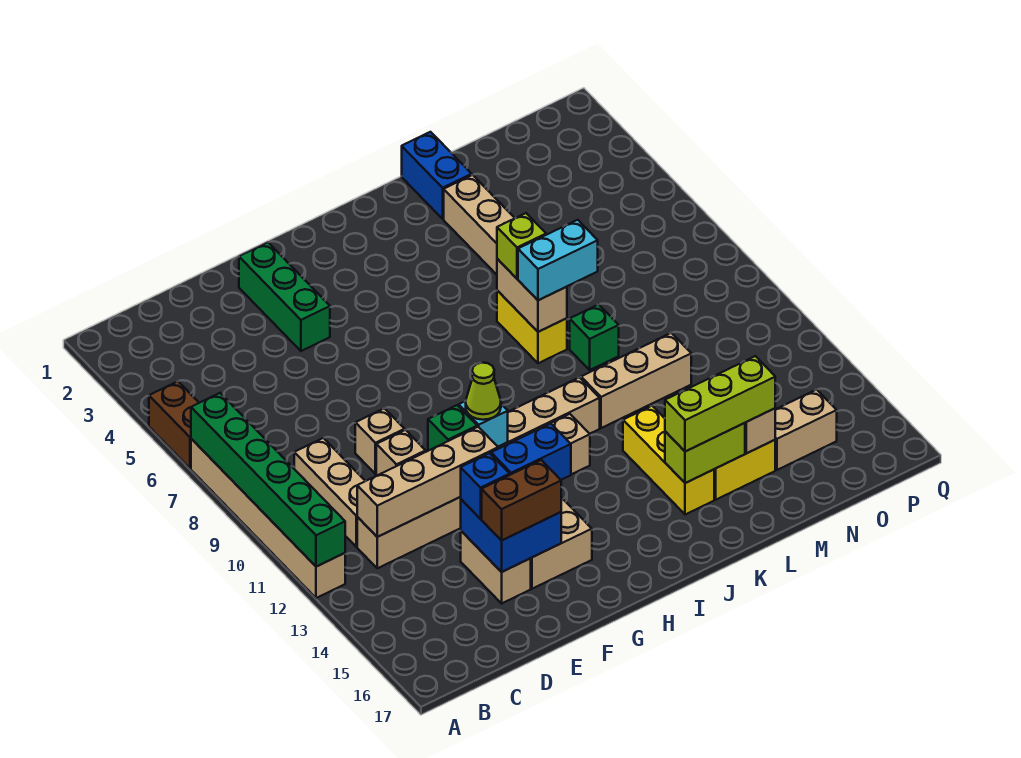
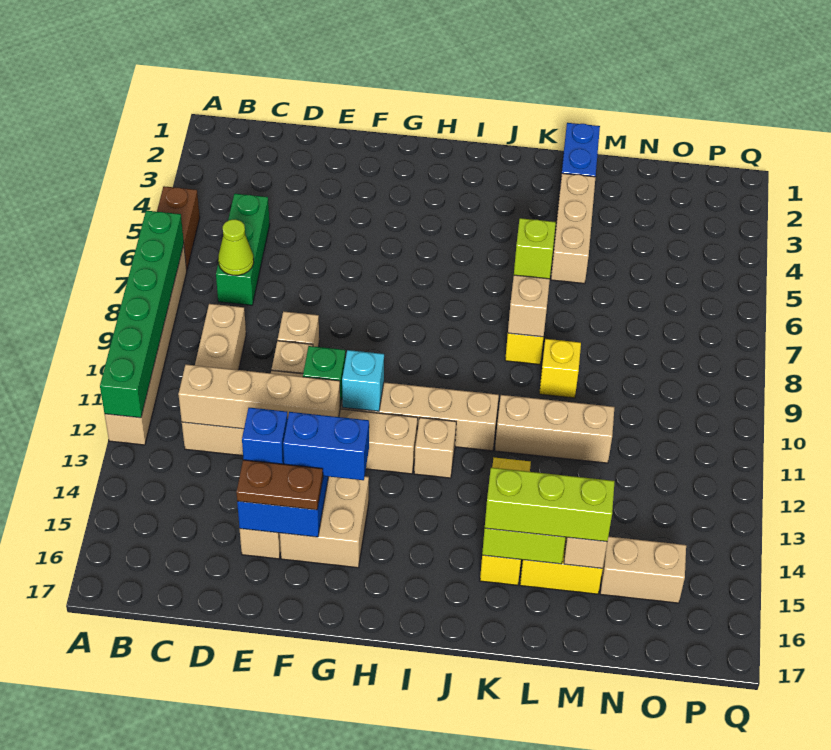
brown brick E15:F15 level 3 -> brown plate E15:F15 level 3
green brick F2:F4 level 1 -> green brick C5:C7 level 1
lime cone G11 level 3 -> lime cone C7 level 2
cyan brick K8:L8 level 3 -> none
green brick L9 level 1 -> yellow brick L9 level 1

